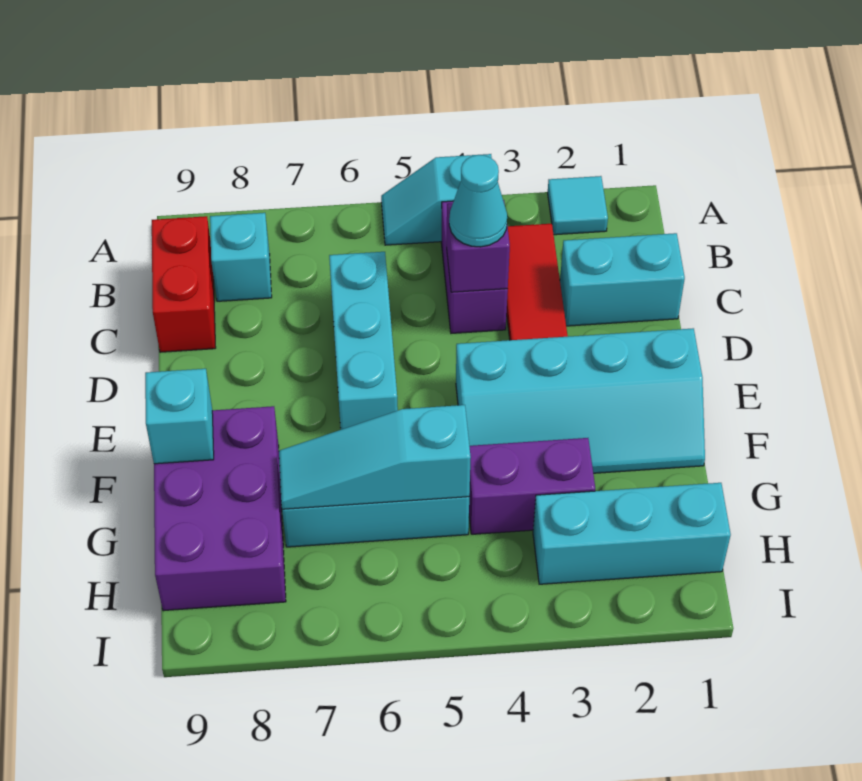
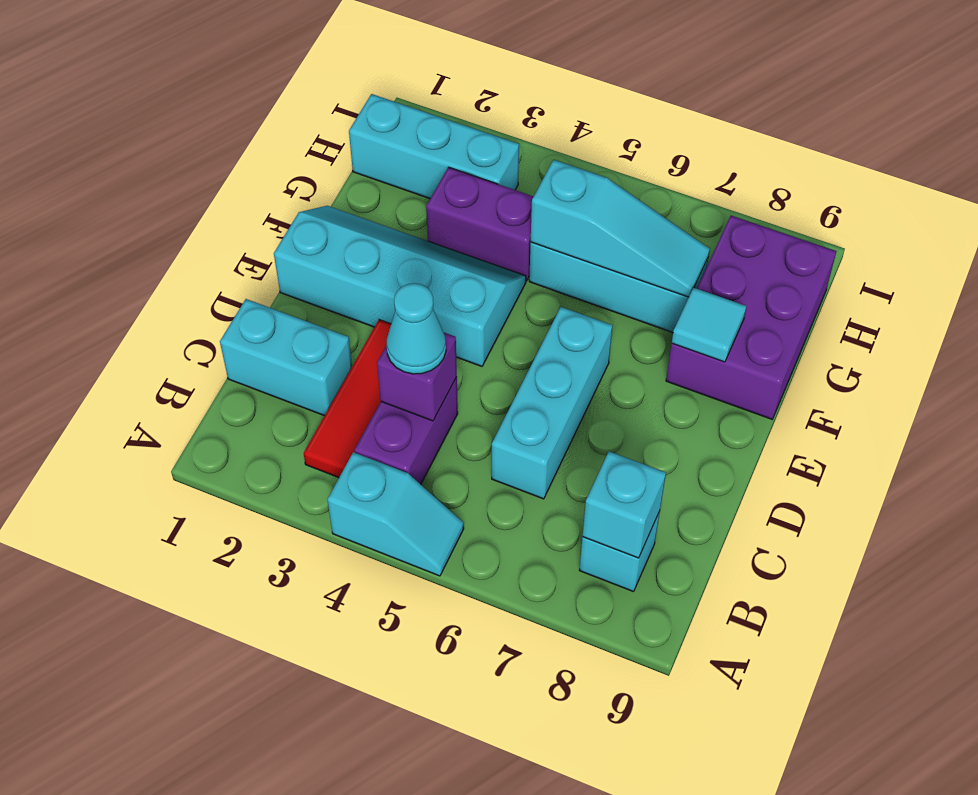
cyan tile A2 level 1 -> cyan tile F8 level 2
red brick B9:C9 level 1 -> none
cyan brick F9 level 2 -> cyan brick B8 level 2

